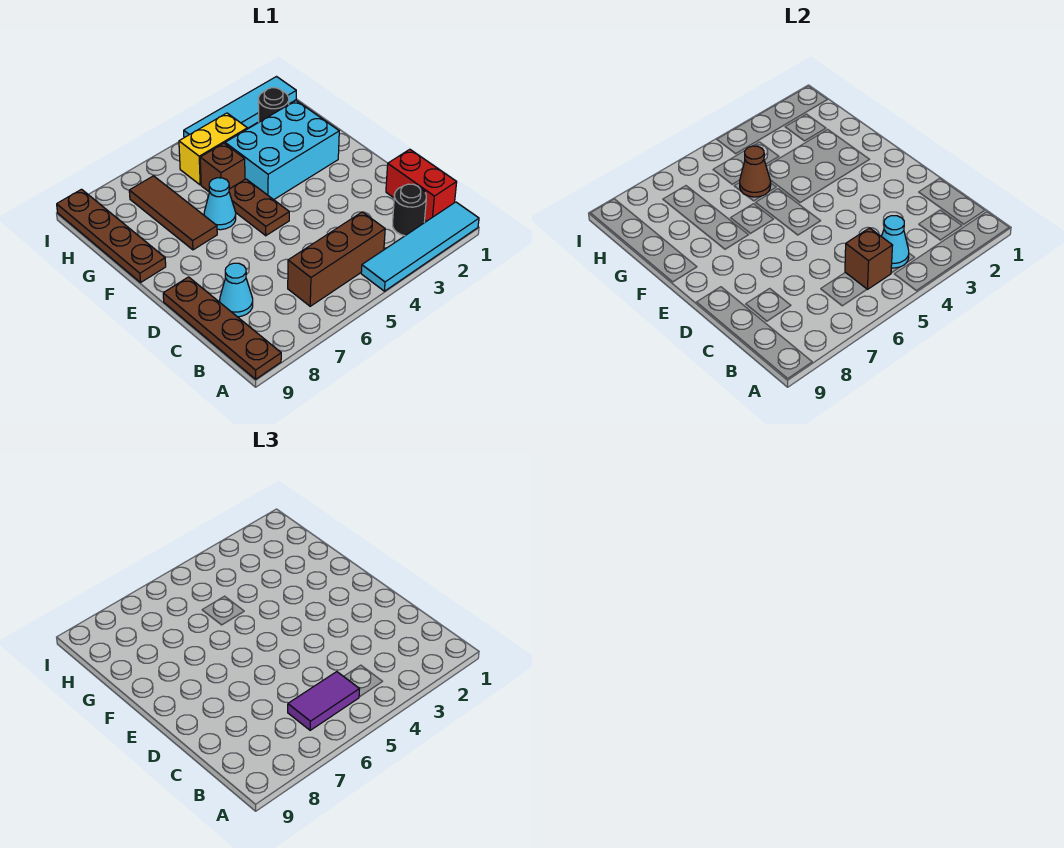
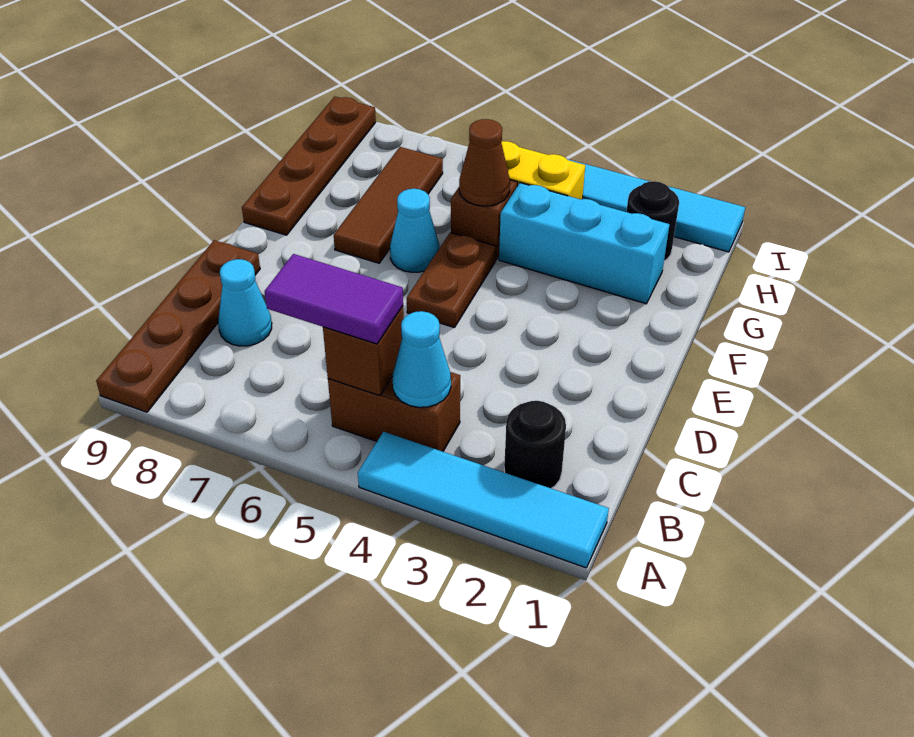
red brick B1:C1 level 1 -> none
brown brick B4:B6 level 1 -> brown brick B4:B5 level 1
cyan brick F2:G4 level 1 -> cyan brick G2:G4 level 1

